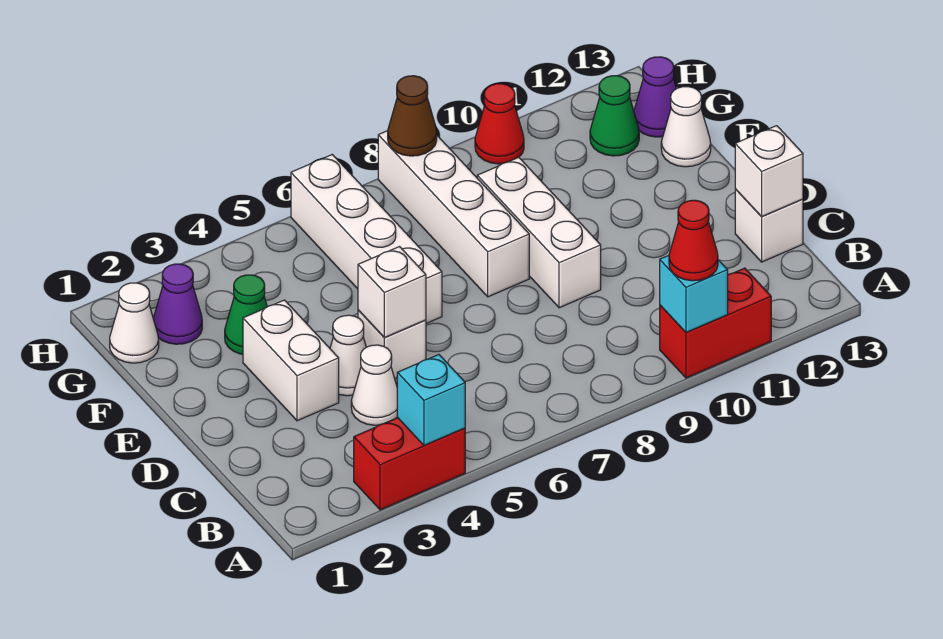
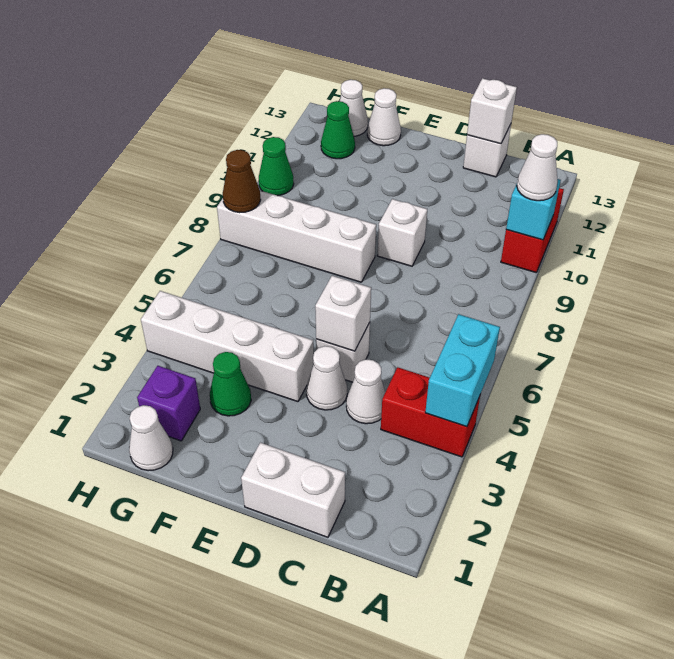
red brick A3:A4 level 1 -> red brick A4:B4 level 1
cyan brick A4 level 2 -> cyan brick A4:A5 level 2
red cone A10 level 3 -> white cone A10 level 3
white brick D3:E3 level 1 -> white brick C1:D1 level 1
white brick D9:F9 level 1 -> white brick D9 level 1
white brick E6:H6 level 1 -> white brick E4:H4 level 1
purple cone G2 level 1 -> purple brick G2 level 1
purple cone G13 level 1 -> white cone G13 level 1
red cone H10 level 1 -> green cone H10 level 1

